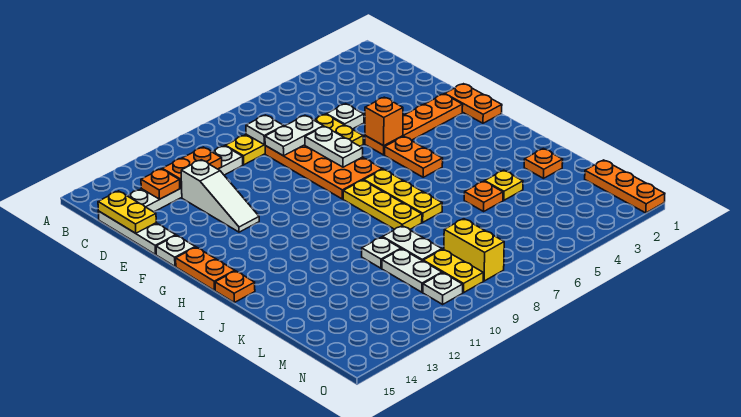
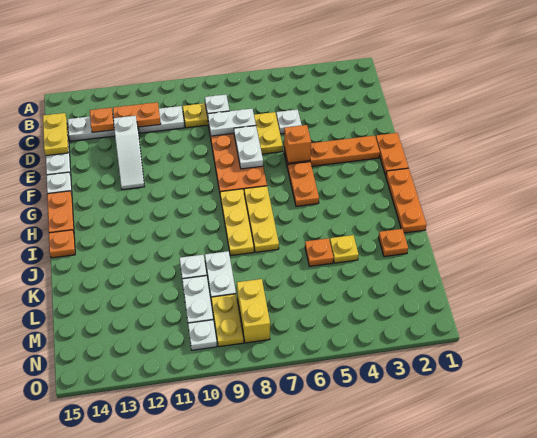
orange plate M1:O1 level 1 -> orange plate H1:J1 level 1

